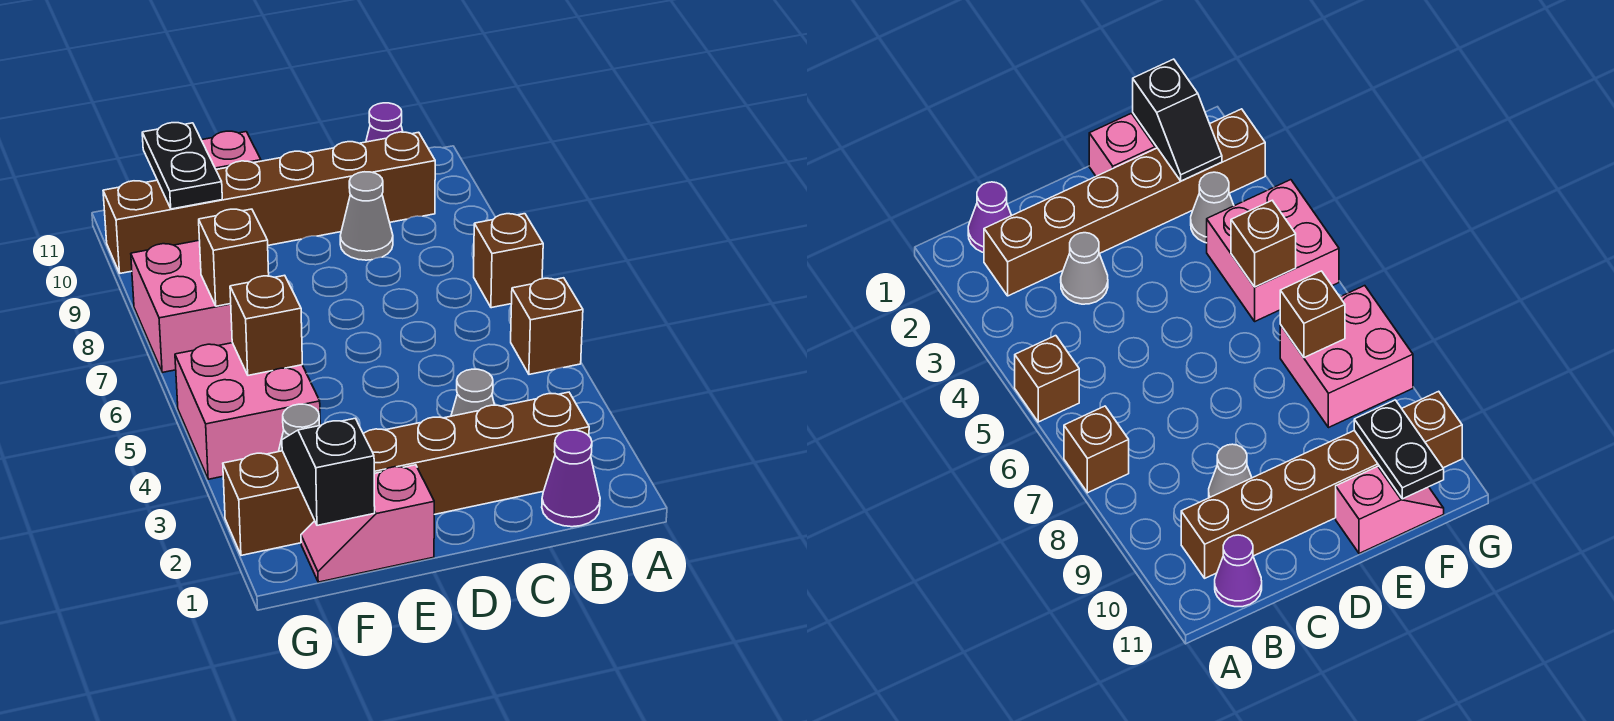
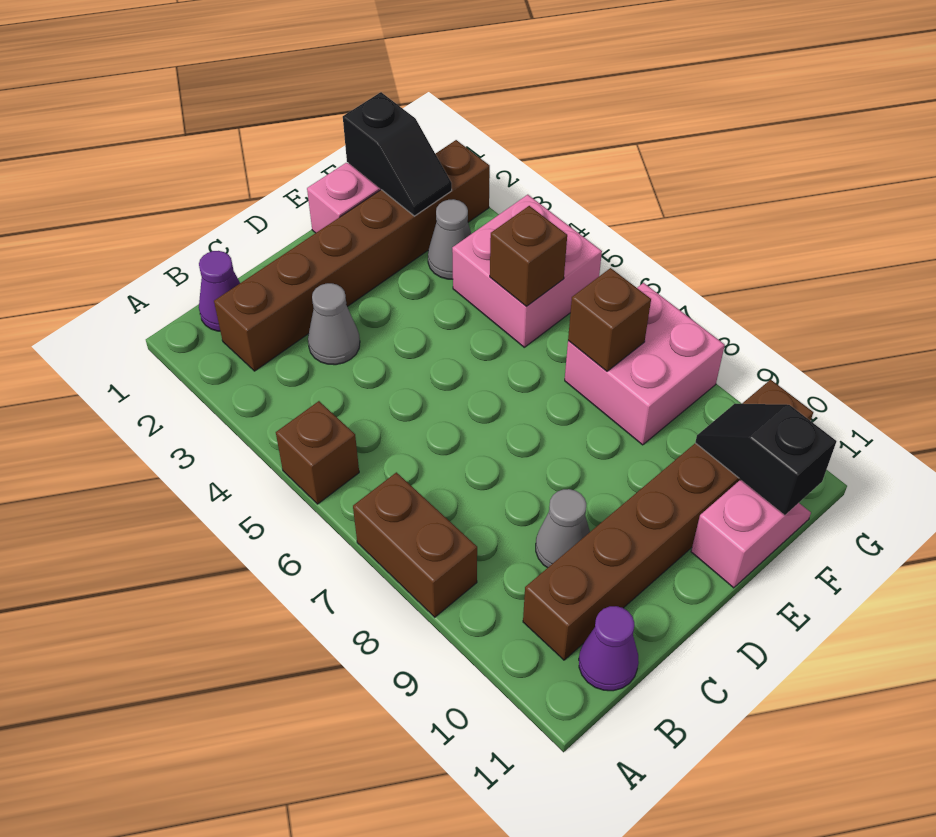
brown brick A7 level 1 -> brown brick A7:A8 level 1
black plate F10:F11 level 2 -> black slope F10:F11 level 2 top 11

